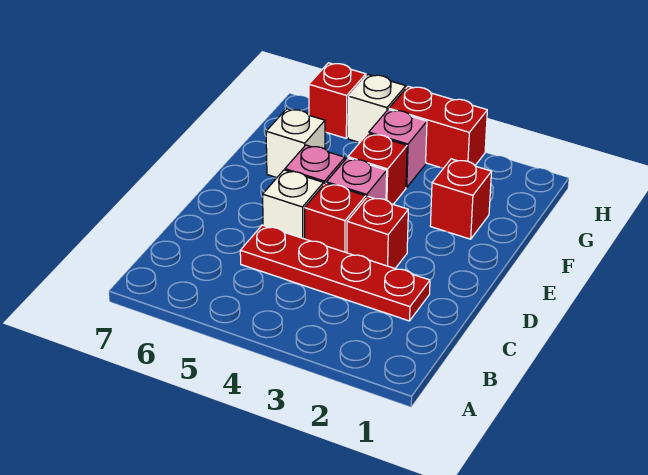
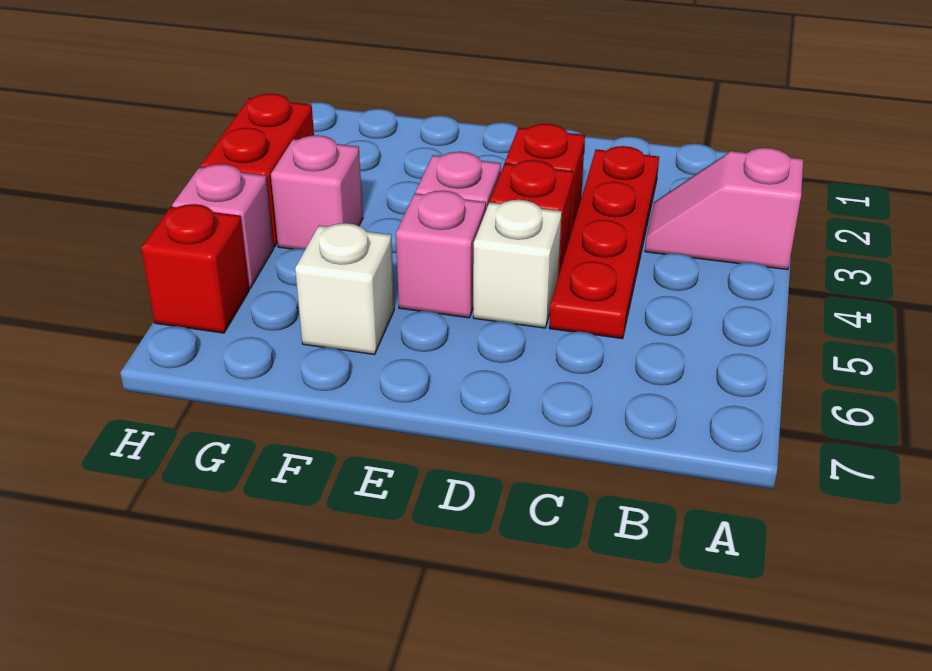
none -> pink slope A3:B3 level 1 top A
red brick F2 level 1 -> none
red brick F4 level 1 -> none
white brick H5 level 1 -> pink brick H5 level 1

